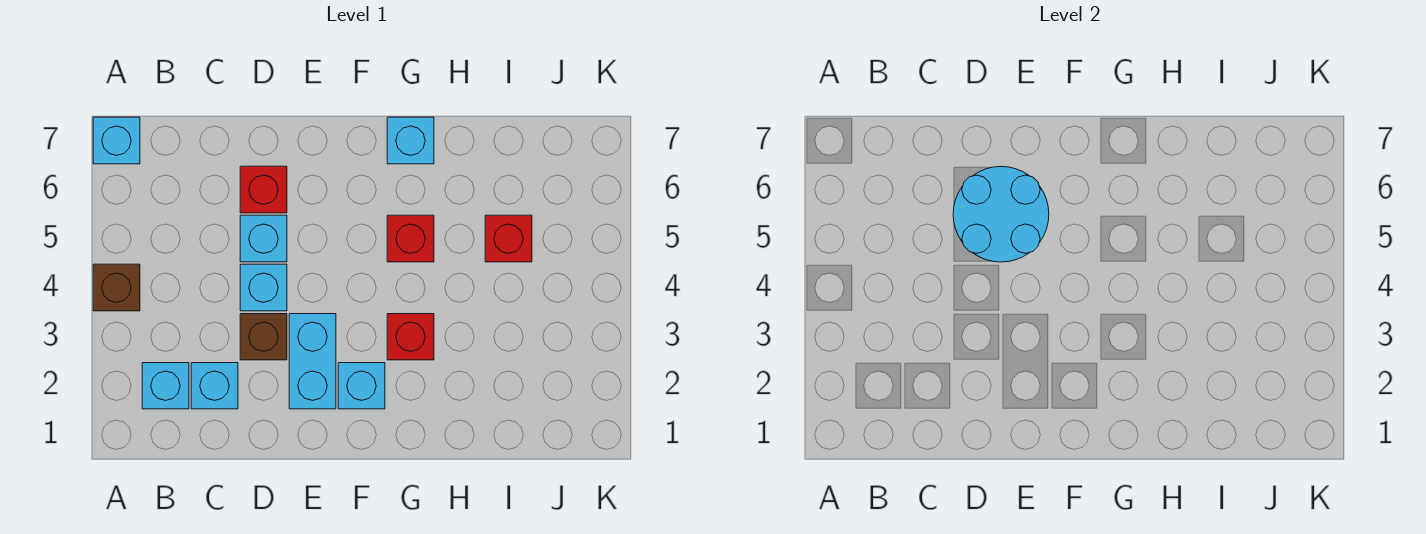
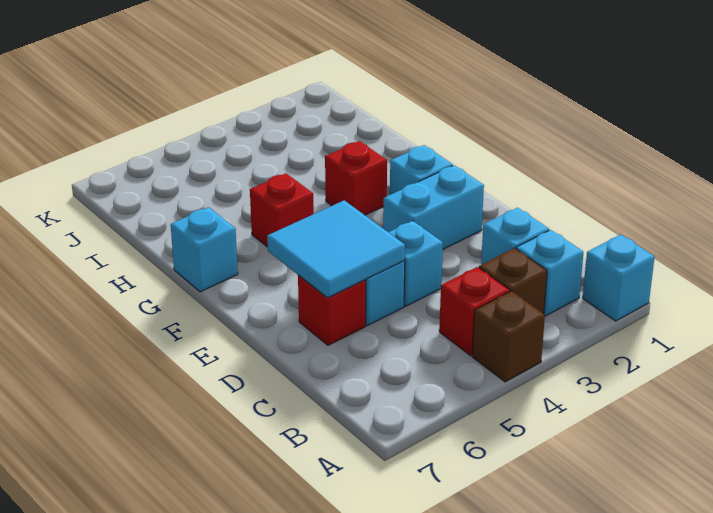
cyan brick A7 level 1 -> cyan brick A1 level 1
brown brick D3 level 1 -> brown brick B3 level 1
cyan round brick D5:E6 level 2 -> cyan tile D5:E6 level 2
red brick I5 level 1 -> red brick B4 level 1

